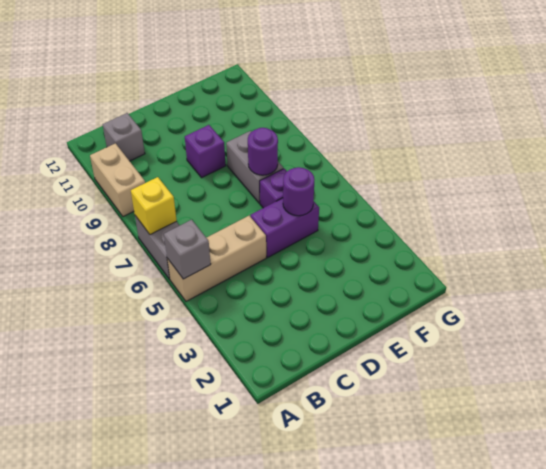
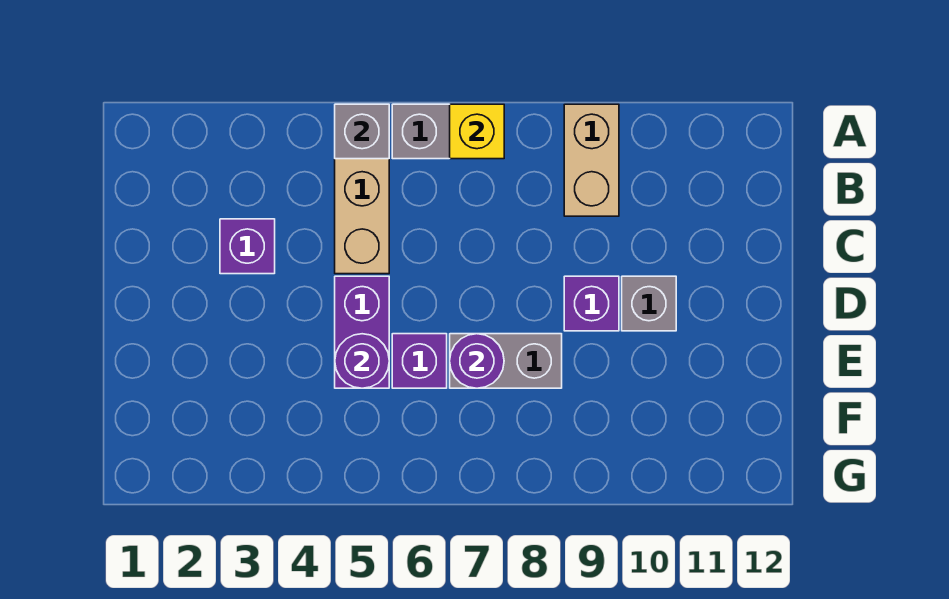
tan brick A9:A10 level 1 -> tan brick A9:B9 level 1
grey brick B11 level 1 -> grey brick D10 level 1
none -> purple brick C3 level 1

